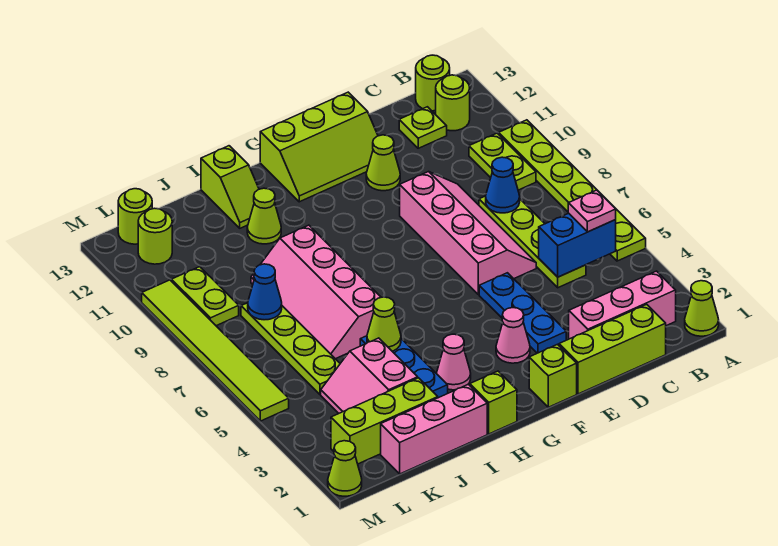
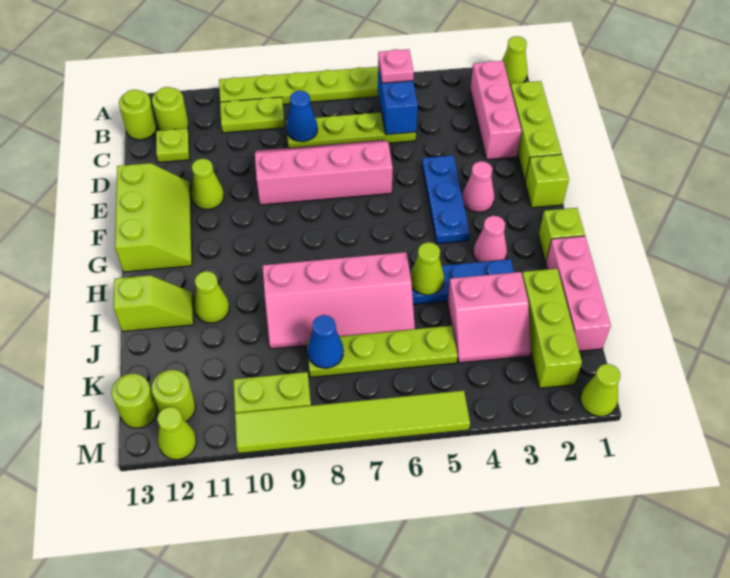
blue plate E3:E5 level 1 -> blue plate E4:G4 level 1
none -> lime cone M12 level 1

